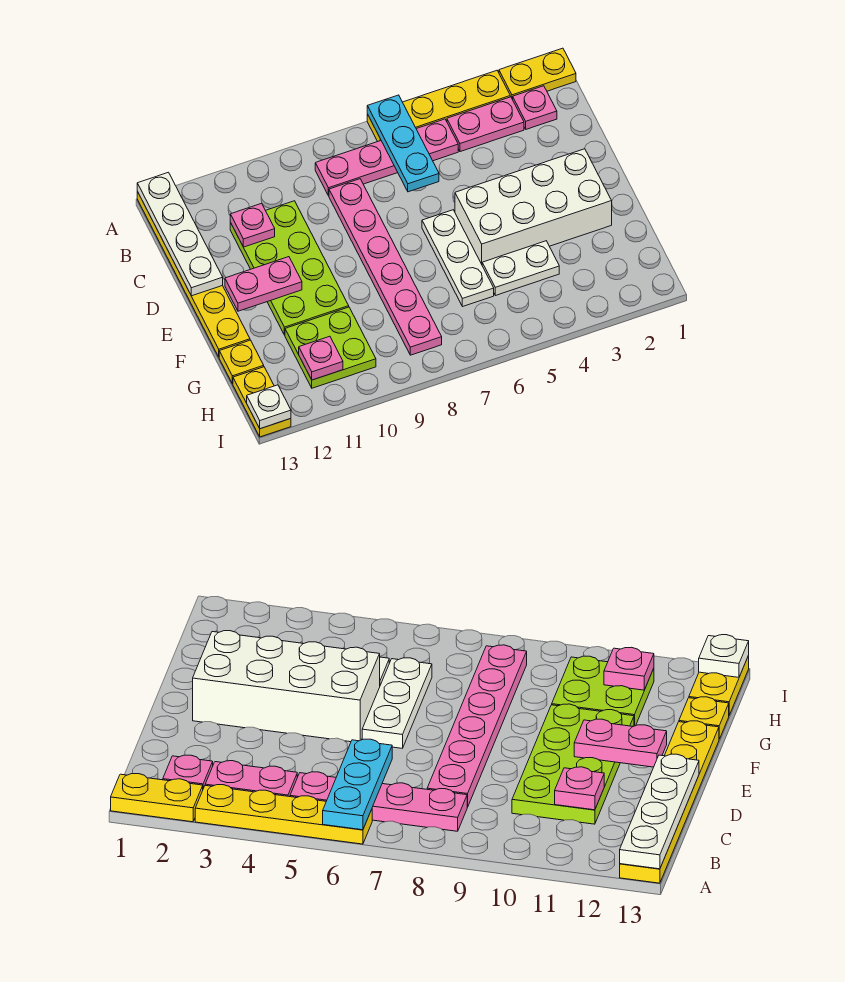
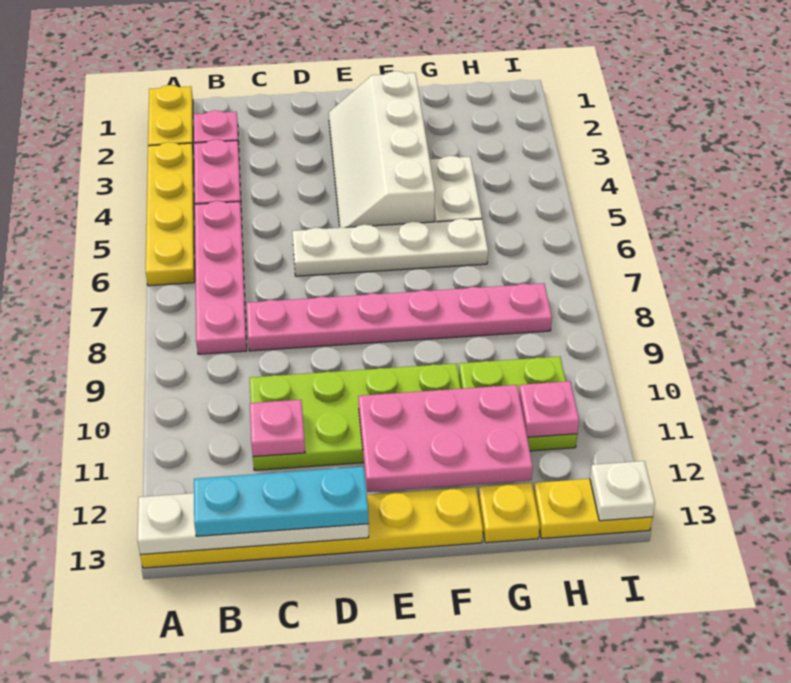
cyan plate A6:C6 level 2 -> cyan plate B13:D13 level 3
white brick E2:F5 level 1 -> white slope E2:F5 level 1 top F
white plate E6:G6 level 1 -> white plate D6:G6 level 1
pink plate E11:E12 level 2 -> pink plate E11:G12 level 2

